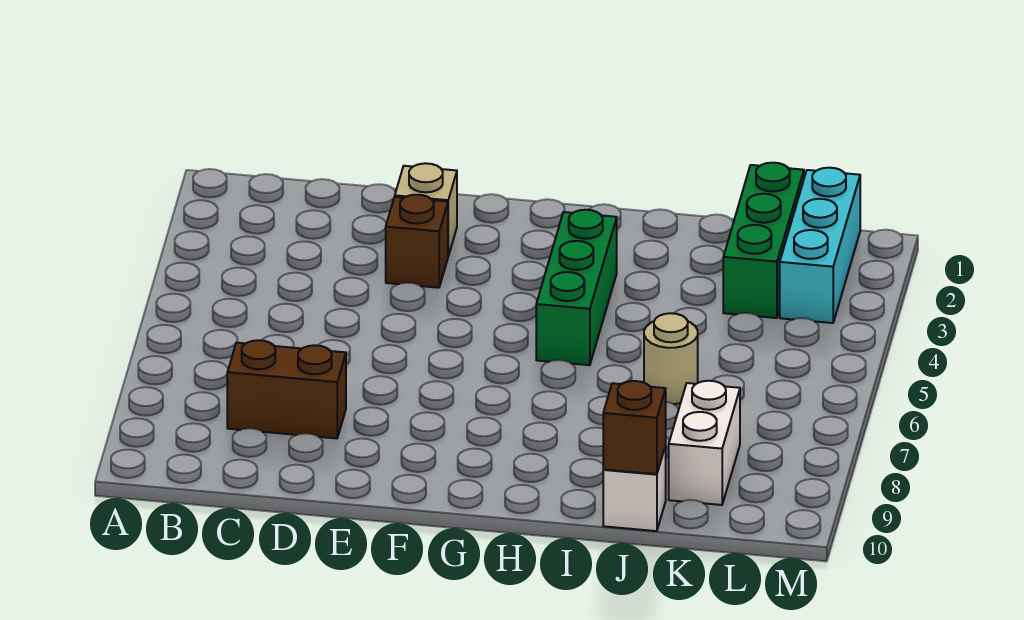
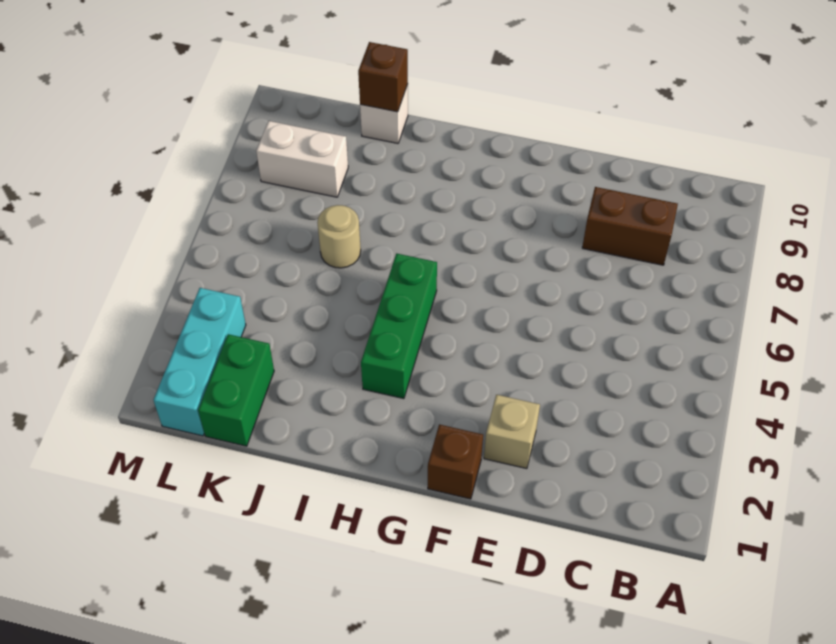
brown brick E3 level 1 -> brown brick F1 level 1
green brick K1:K3 level 1 -> green brick K1:K2 level 1
white brick K8:K9 level 1 -> white brick K8:L8 level 1

